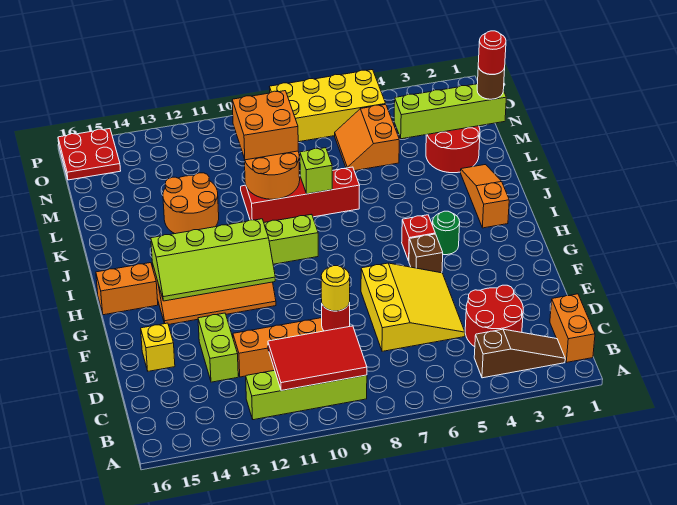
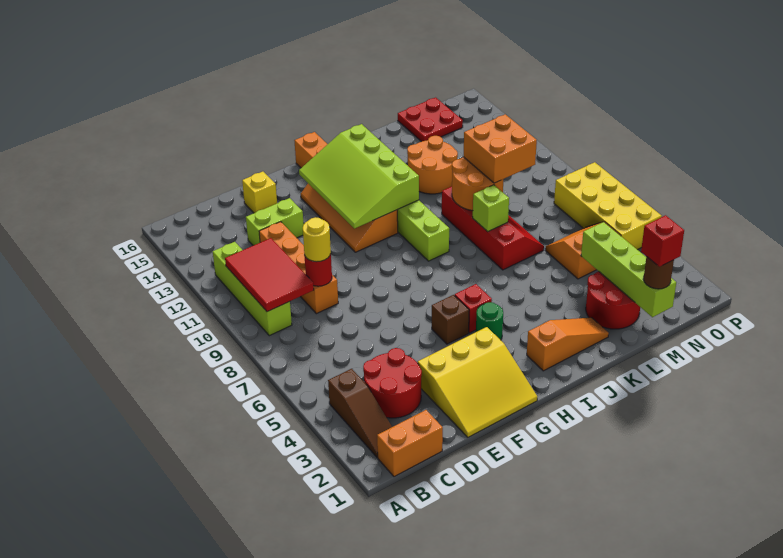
yellow slope D5:F7 level 1 top 7 -> yellow slope E1:G3 level 1 top 3
lime slope G11:H14 level 2 top H -> lime slope G11:I14 level 2 top I
red round brick M1 level 4 -> red brick M1 level 4
red plate O15:P16 level 1 -> red plate M15:N16 level 1

